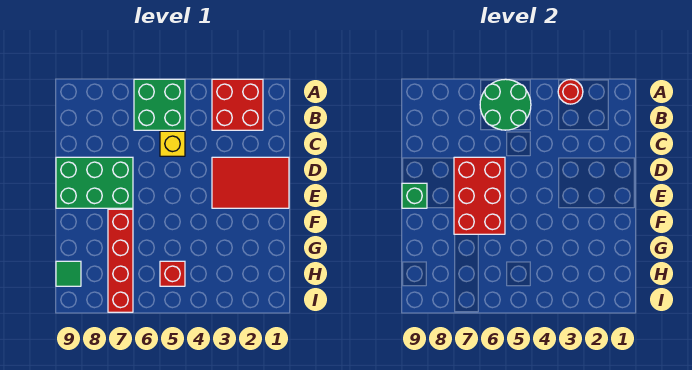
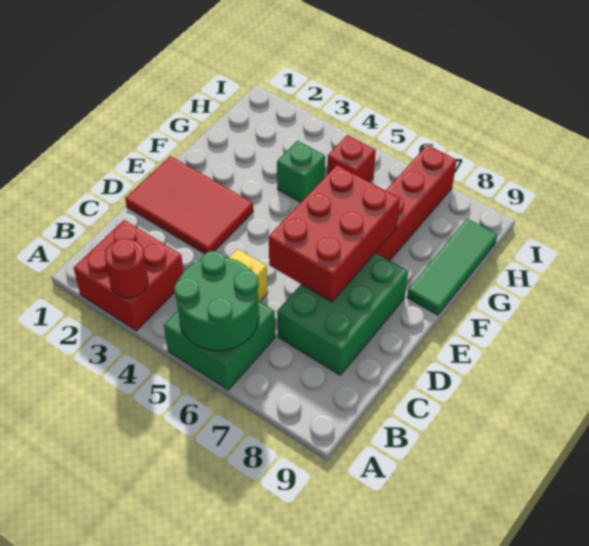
green brick D7:E9 level 1 -> green brick C7:E8 level 1
green brick E9 level 2 -> green brick G4 level 1
green tile H9 level 1 -> green tile F9:H9 level 1

